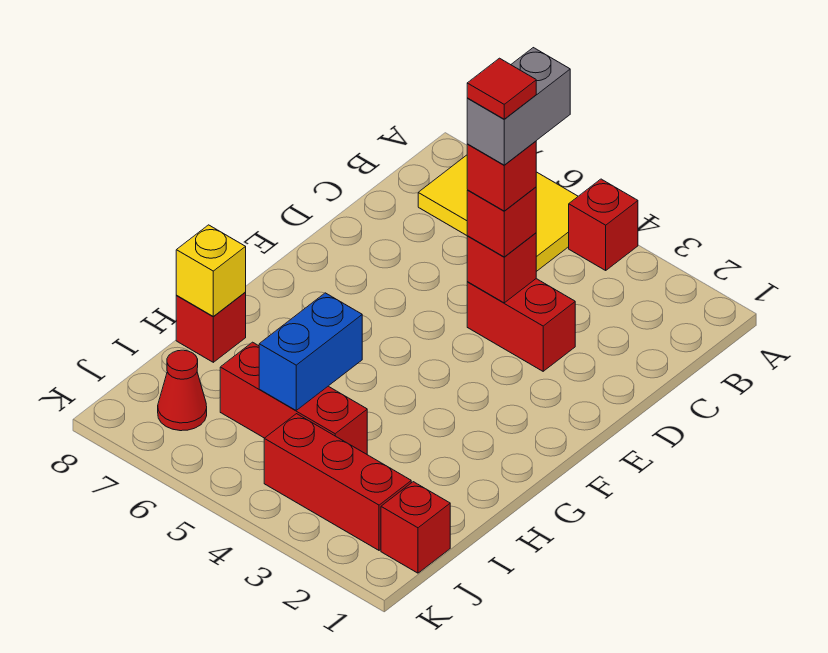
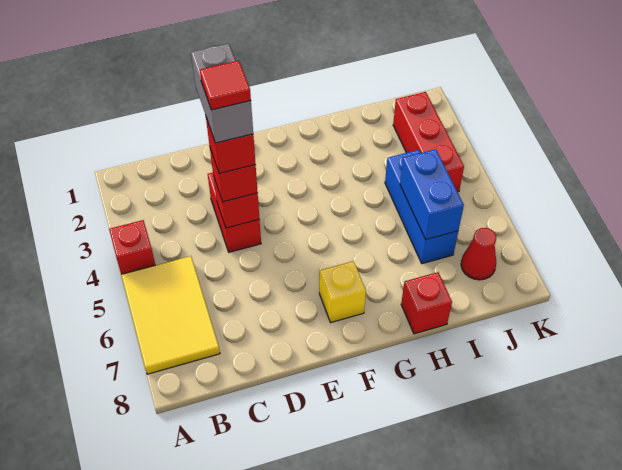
grey brick C4:D4 level 5 -> grey brick D3:D4 level 5
blue brick H5:I5 level 2 -> blue brick I5:I6 level 2
yellow brick H8 level 2 -> yellow brick F7 level 1
red brick I4:I6 level 1 -> blue brick I4:I6 level 1
red brick J1 level 1 -> none

